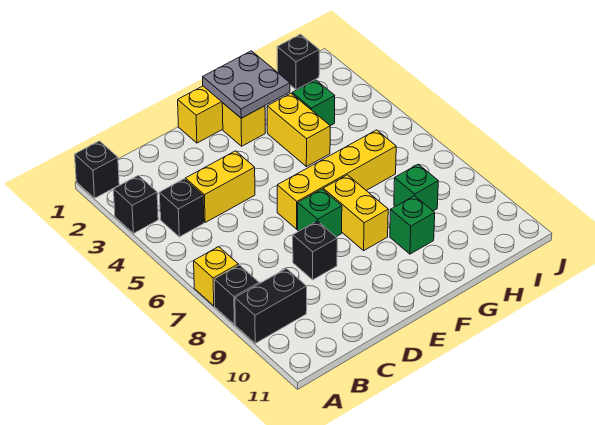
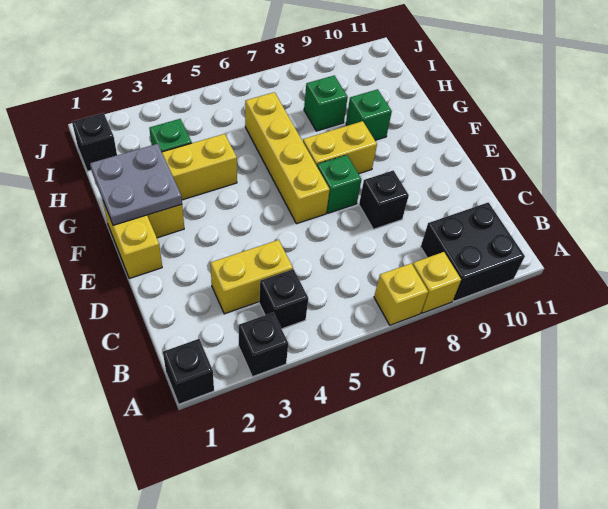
black brick A8 level 1 -> yellow brick A8 level 1
black brick A9:B9 level 1 -> black brick A9:B10 level 1
yellow brick C4:D4 level 1 -> yellow brick C3:C4 level 1

